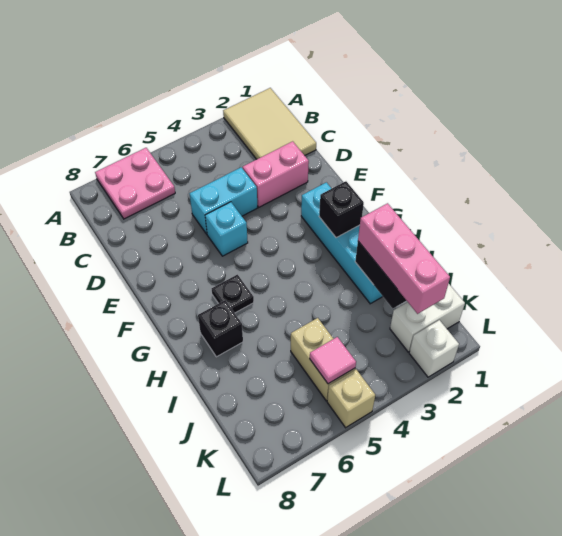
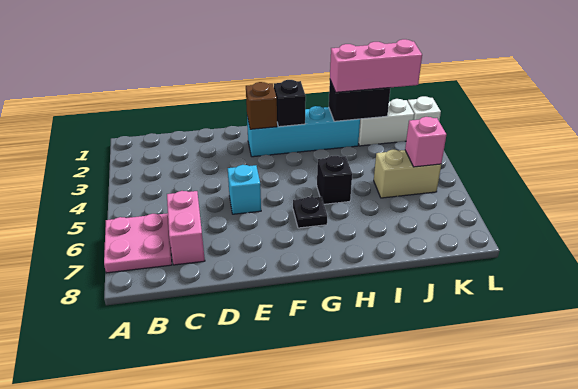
tan tile A1:C2 level 1 -> none
pink brick D2:D3 level 1 -> pink brick C6:C7 level 1
cyan brick D4:D5 level 1 -> none
none -> brown brick F2 level 2
black brick H7 level 1 -> black brick H5 level 1
white brick K1:K2 level 1 -> white brick J2:K2 level 1
pink tile K5 level 2 -> pink brick K5 level 2
tan brick L5 level 1 -> none

